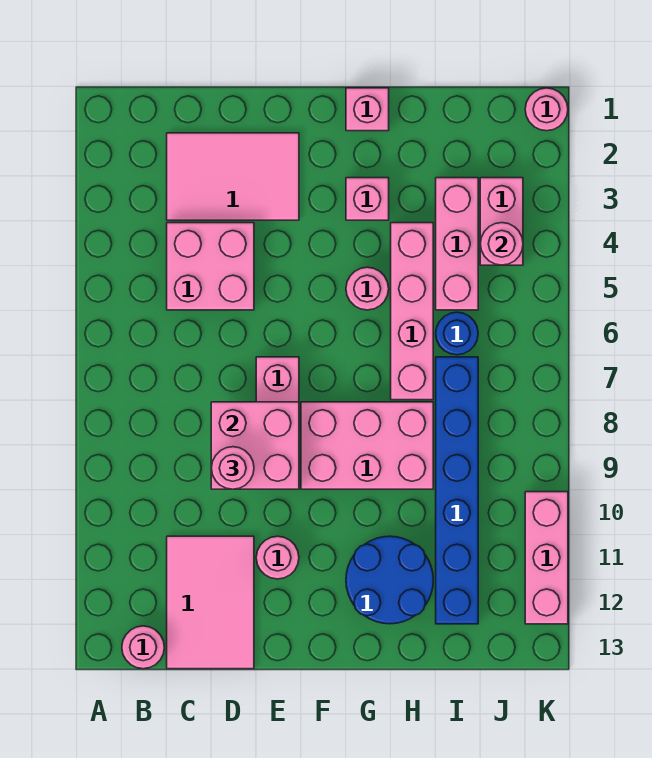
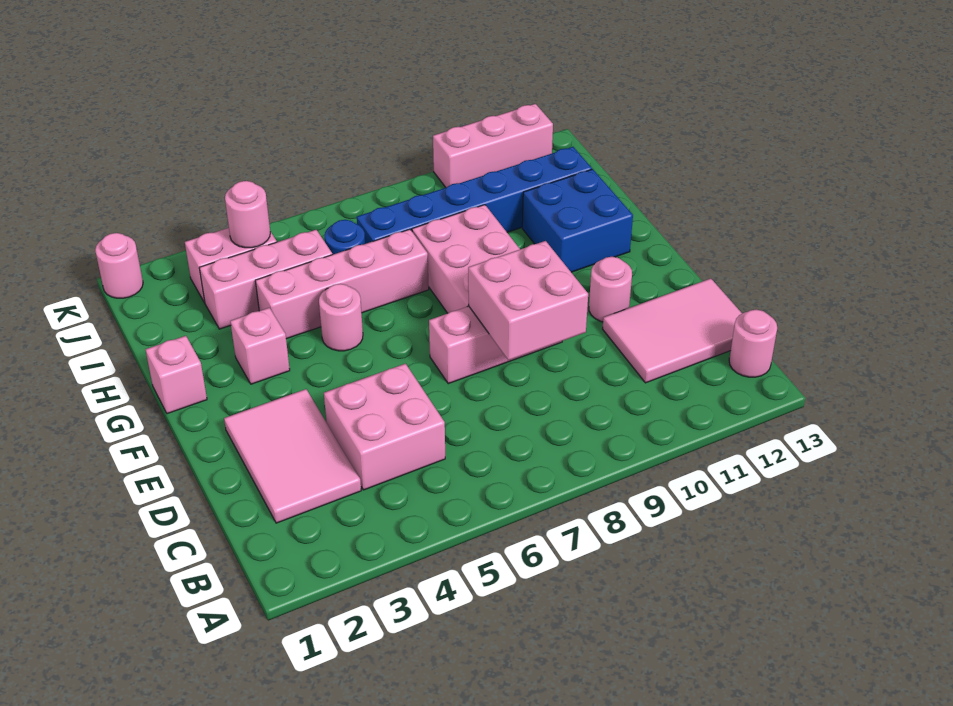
pink round brick D9 level 3 -> none
blue round brick G11:H12 level 1 -> blue brick G11:H12 level 1

